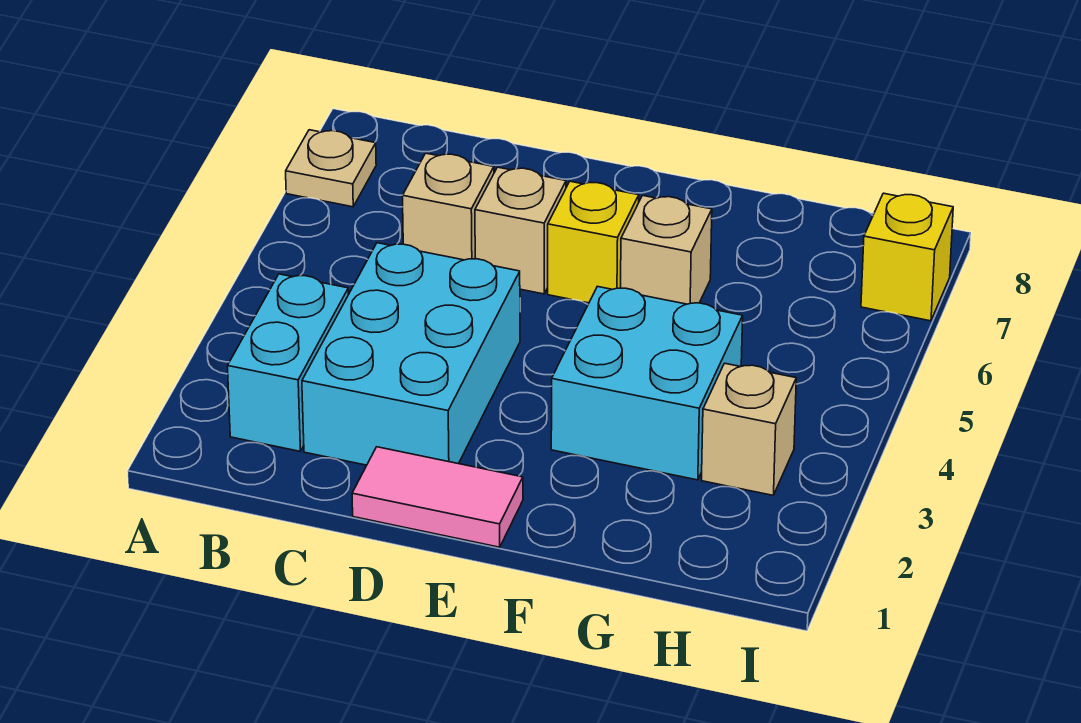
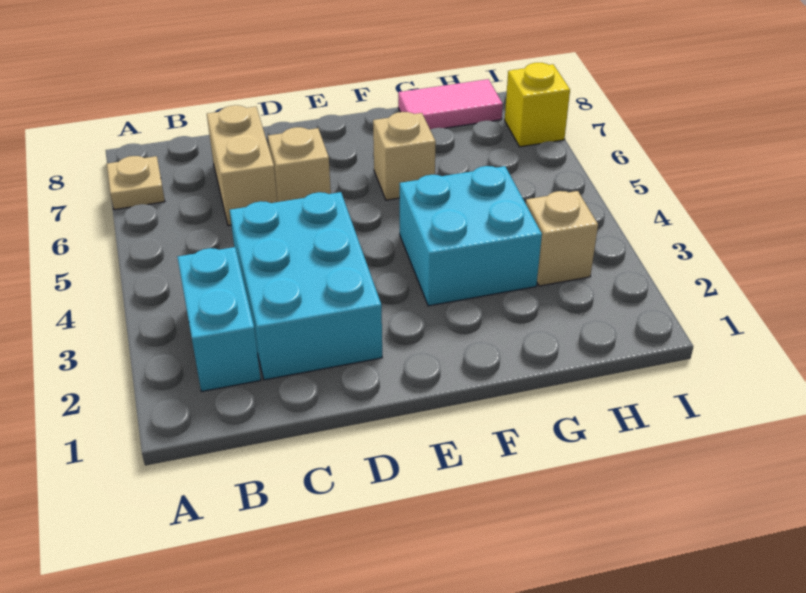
tan brick C6 level 1 -> tan brick C6:C7 level 1
pink tile D1:E1 level 1 -> pink tile G8:H8 level 1
yellow brick E6 level 1 -> none

